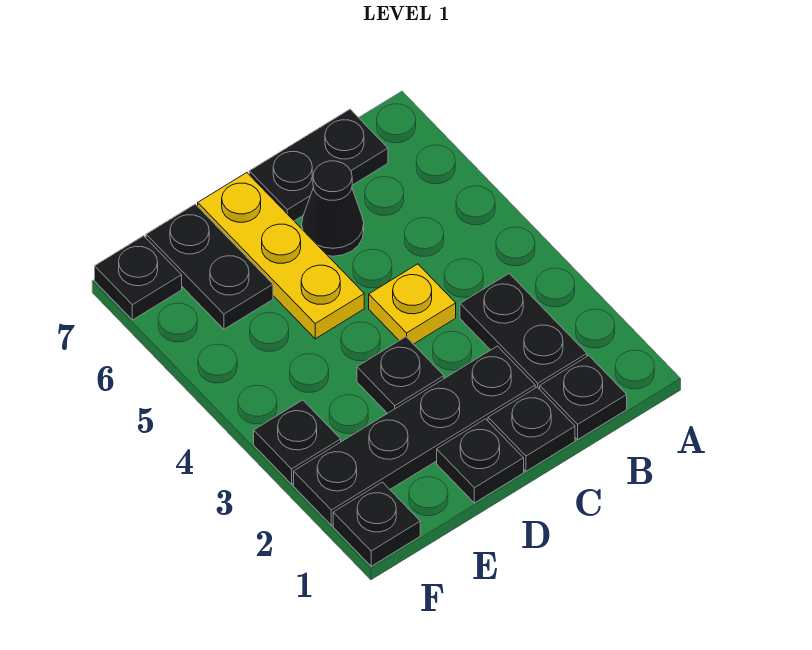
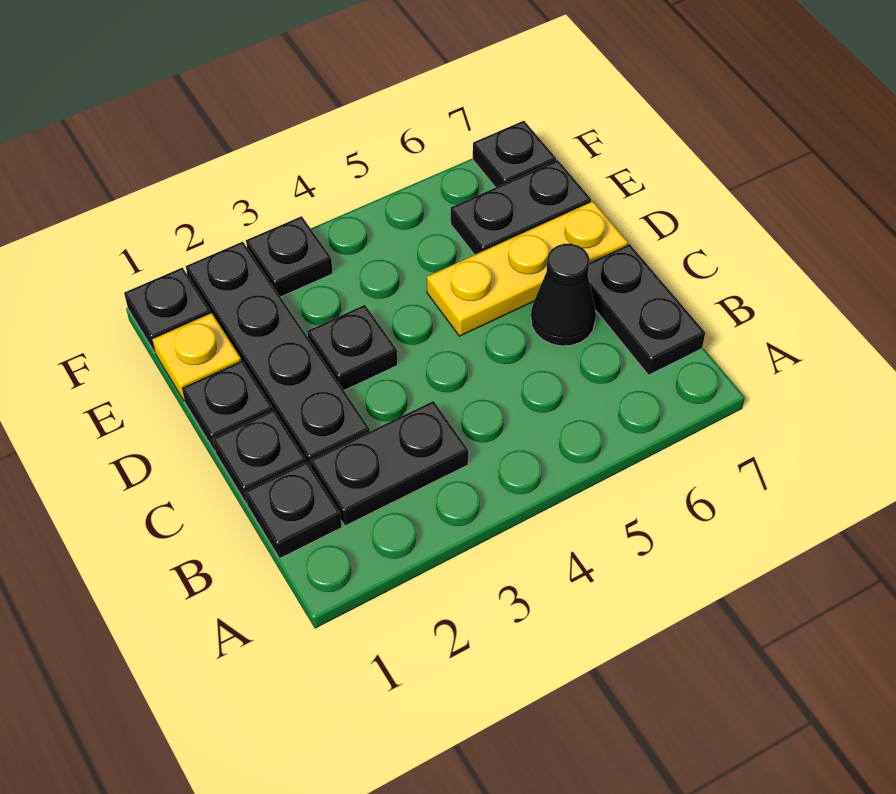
yellow plate C4 level 1 -> yellow plate E1 level 1

